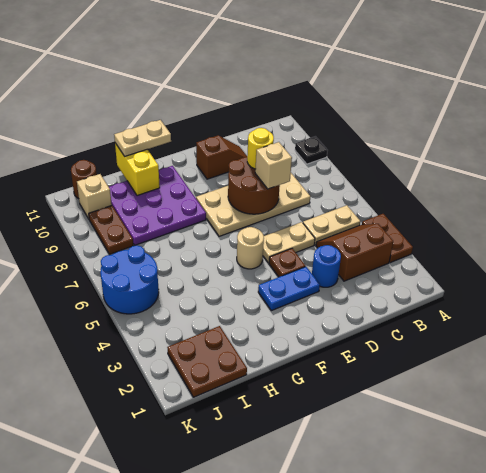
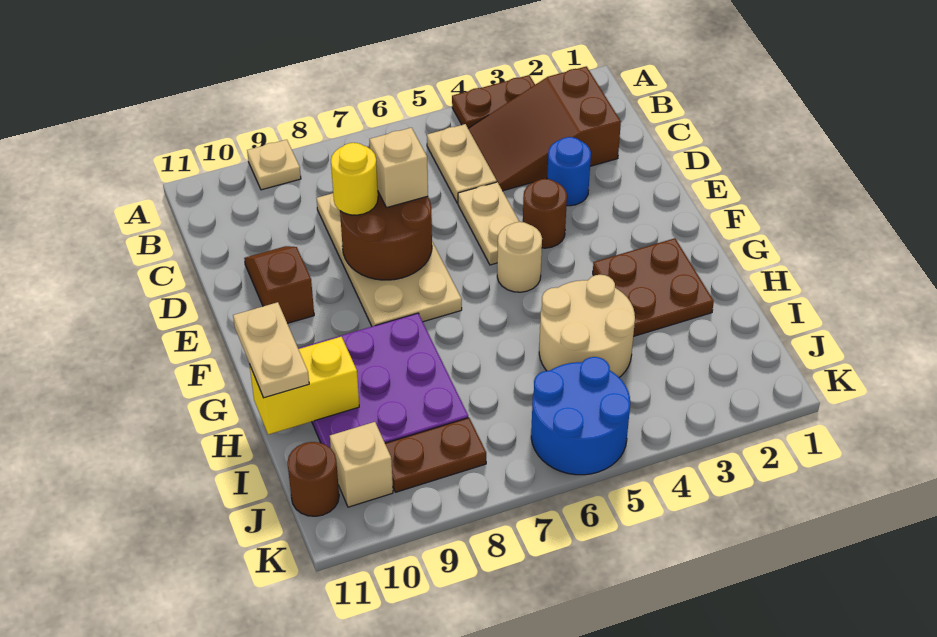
black plate A9 level 1 -> tan plate A9 level 1
brown slope B3:C4 level 1 top 3 -> brown slope B2:C4 level 1 top 2
blue plate E3:F3 level 1 -> none
brown plate E4 level 1 -> brown round brick E4 level 1
none -> tan round brick H4:I5 level 1
brown plate I1:J2 level 1 -> brown plate G2:H3 level 1

